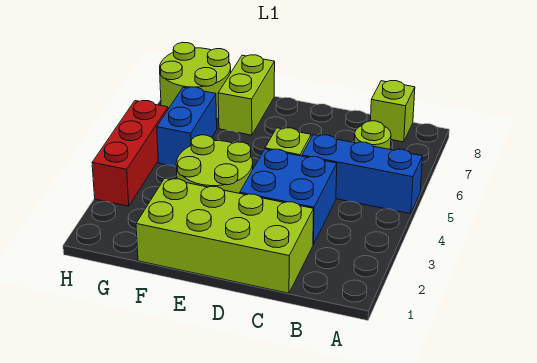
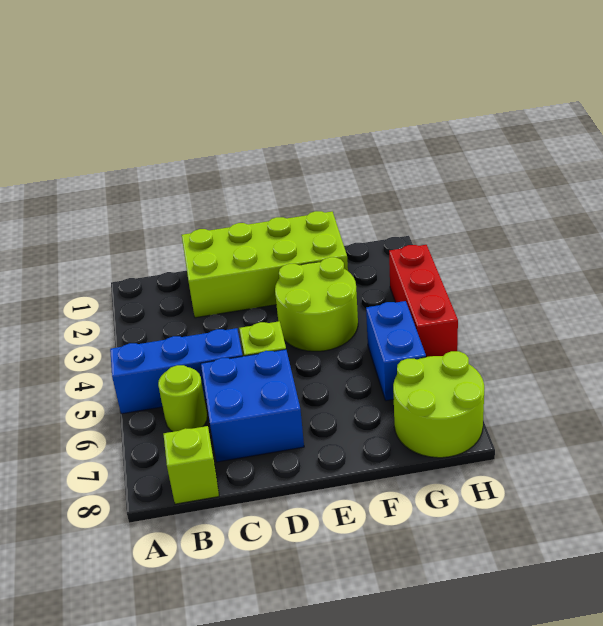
blue brick C3:D4 level 1 -> blue brick C6:D7 level 1
lime brick F7:F8 level 1 -> none

